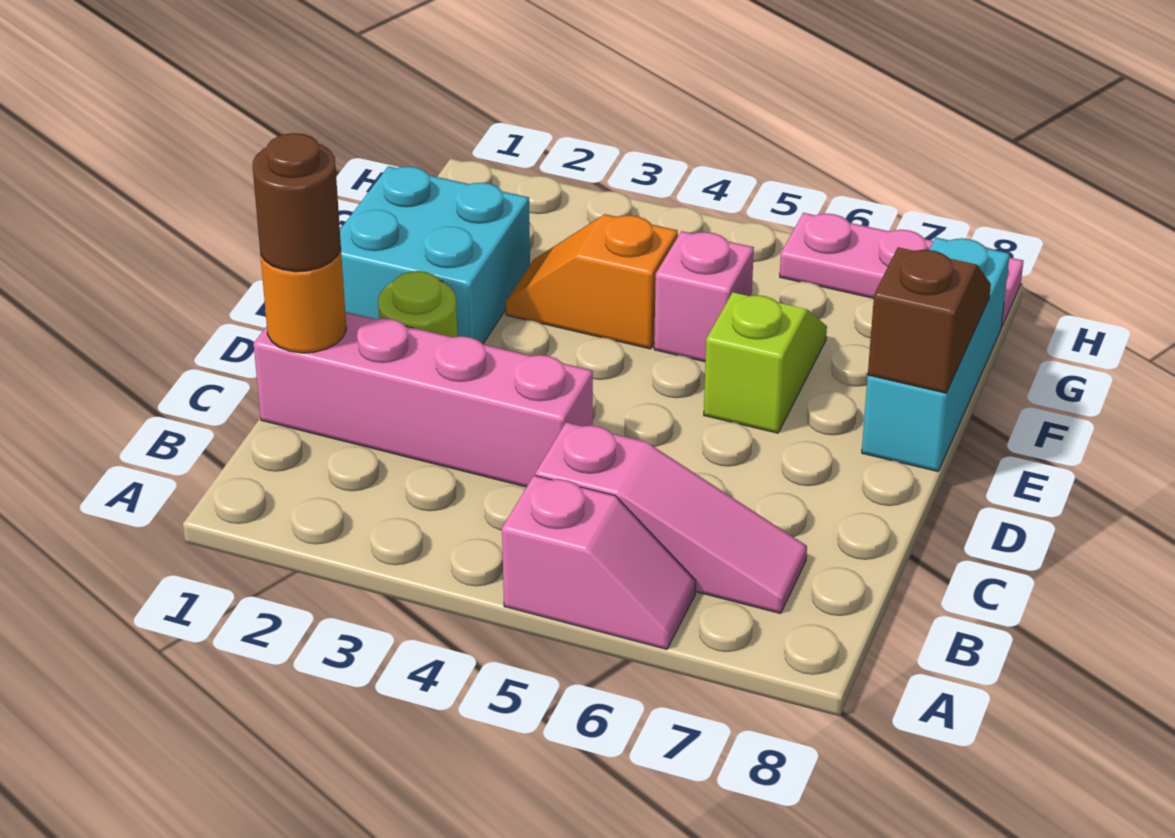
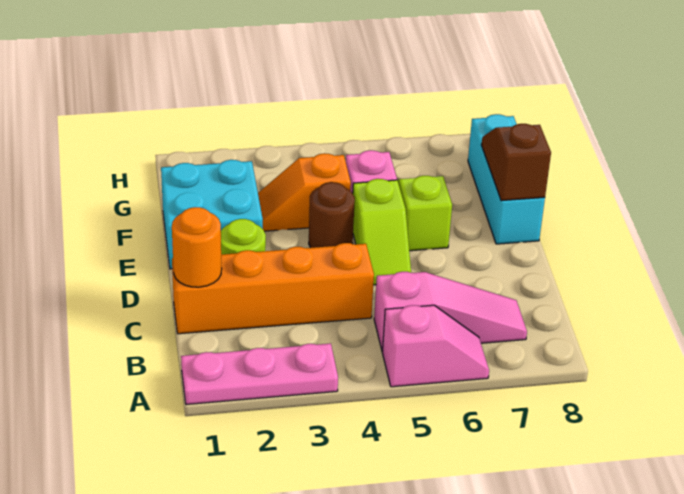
pink brick C1:C4 level 1 -> orange brick C1:C4 level 1
brown round brick C1 level 3 -> brown round brick E4 level 1
none -> lime slope D5:E5 level 1 top E
pink plate H6:H8 level 1 -> pink plate A1:A3 level 1

